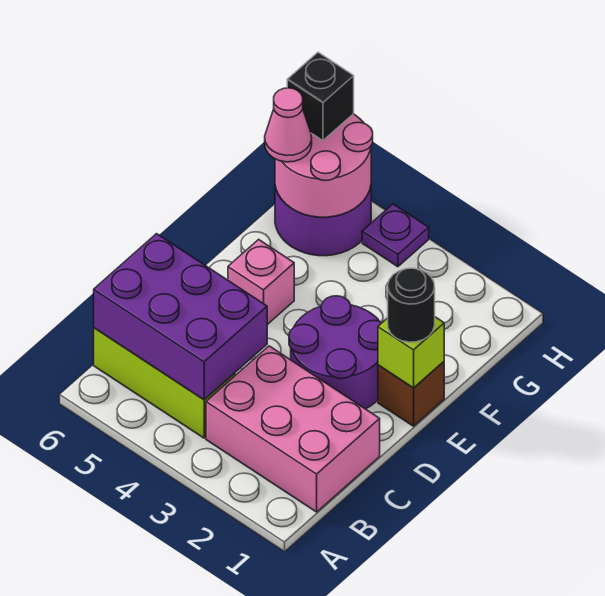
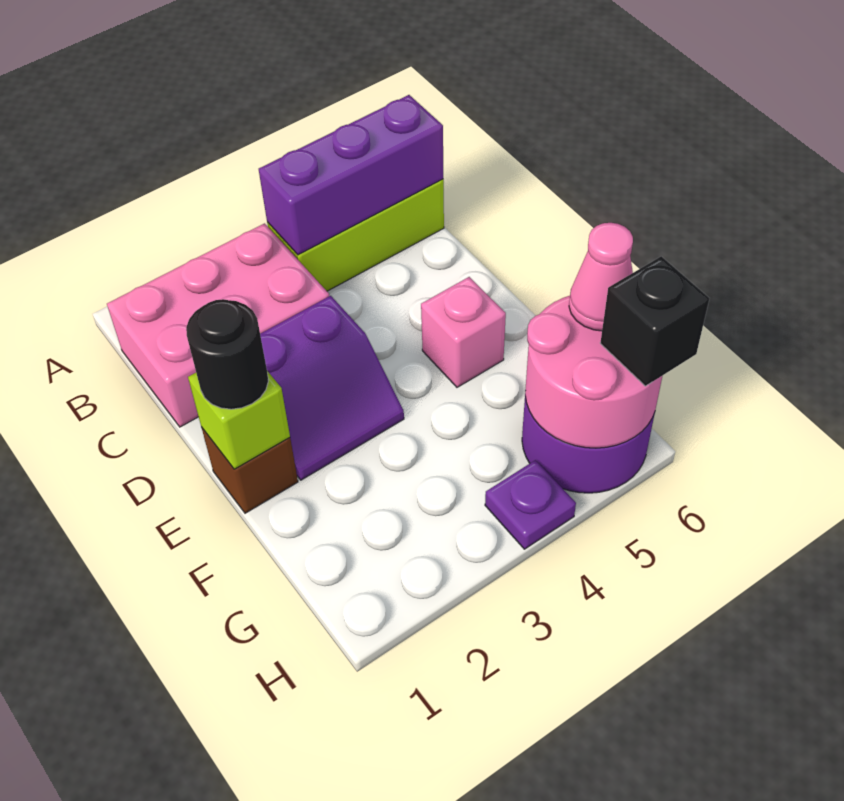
purple brick B4:C6 level 2 -> purple brick B4:B6 level 2
purple round brick D2:E3 level 1 -> purple slope D2:E3 level 1 top D

